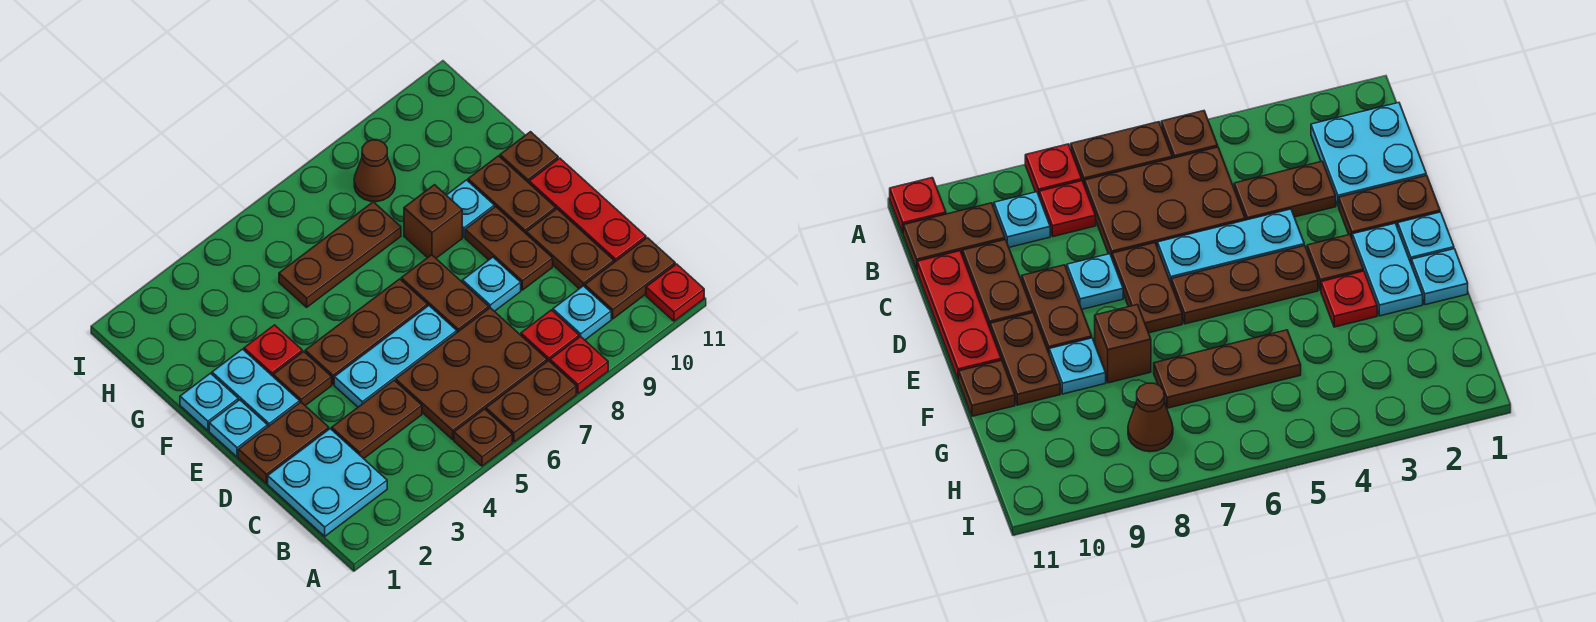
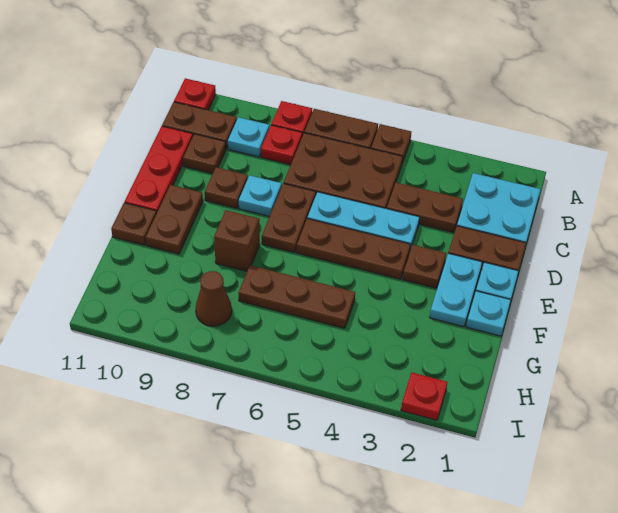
brown plate C10:D10 level 1 -> brown plate C10 level 1
brown plate D9:E9 level 1 -> brown plate D9 level 1
red plate F3 level 1 -> red plate I2 level 1
cyan plate F9 level 1 -> none

